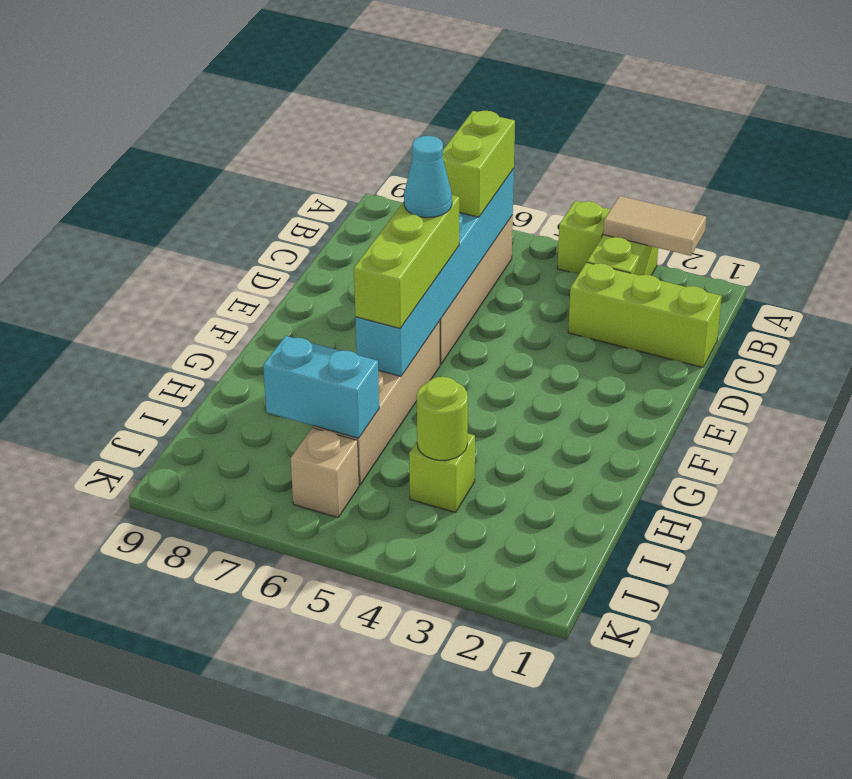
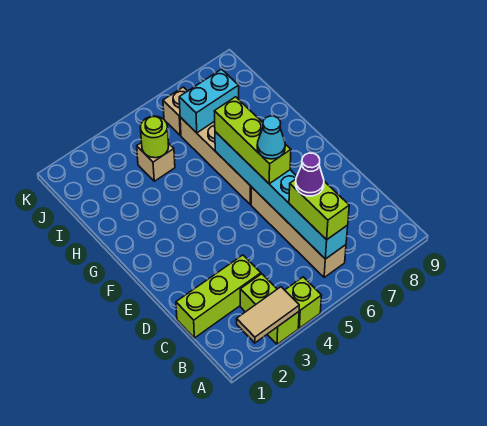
none -> purple cone C6 level 4
lime brick I4 level 1 -> tan brick I4 level 1

